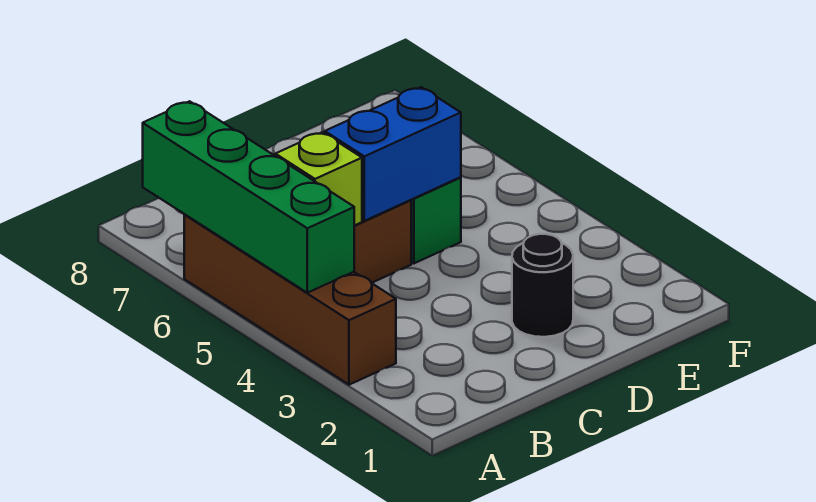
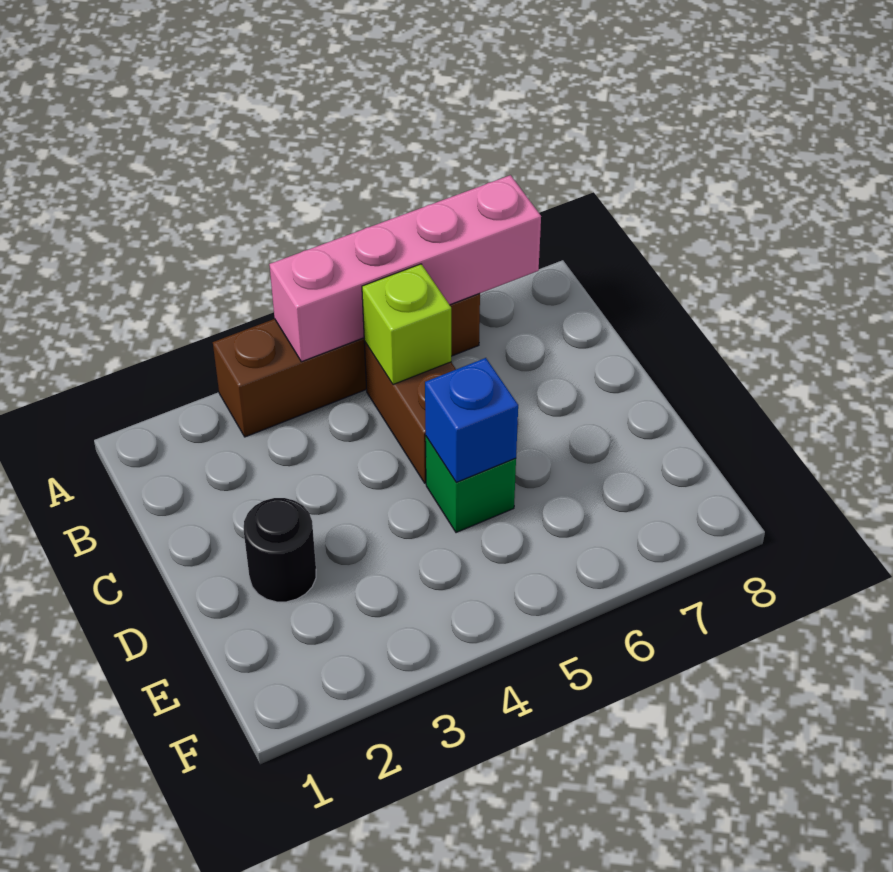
green brick A4:A7 level 2 -> pink brick A4:A7 level 2
blue brick C5:D5 level 2 -> blue brick D5 level 2

